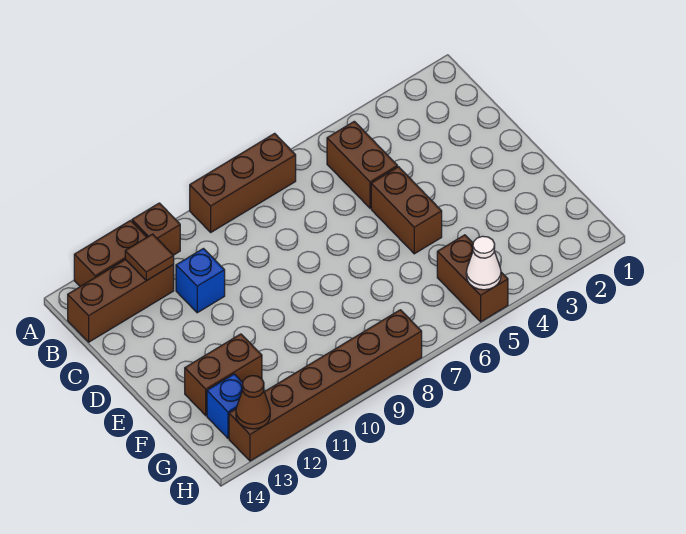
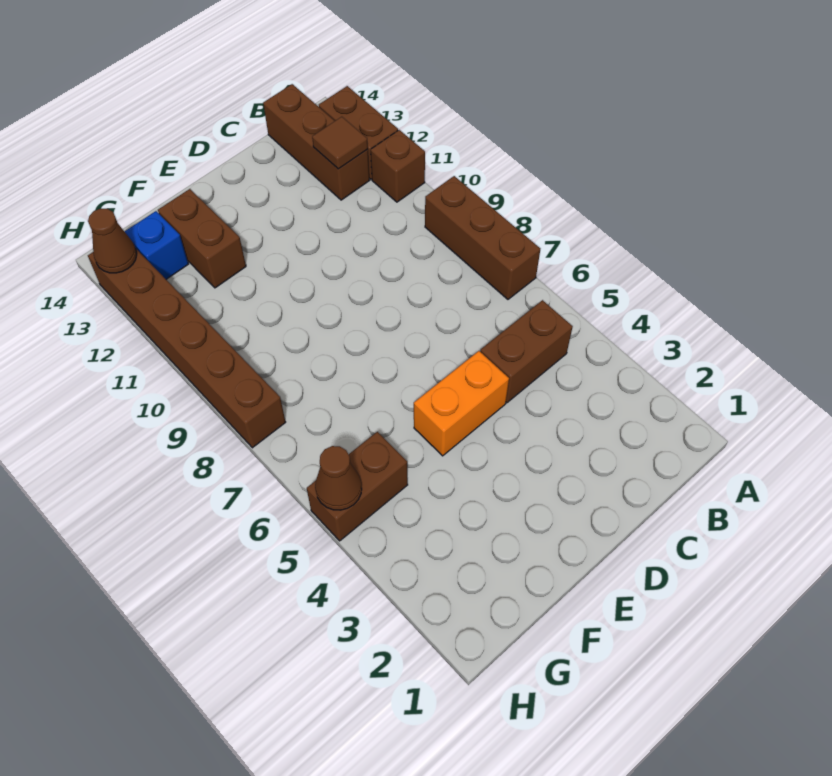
blue brick C11 level 1 -> none
brown brick D5:E5 level 1 -> orange brick D5:E5 level 1
white cone H5 level 2 -> brown cone H5 level 2

